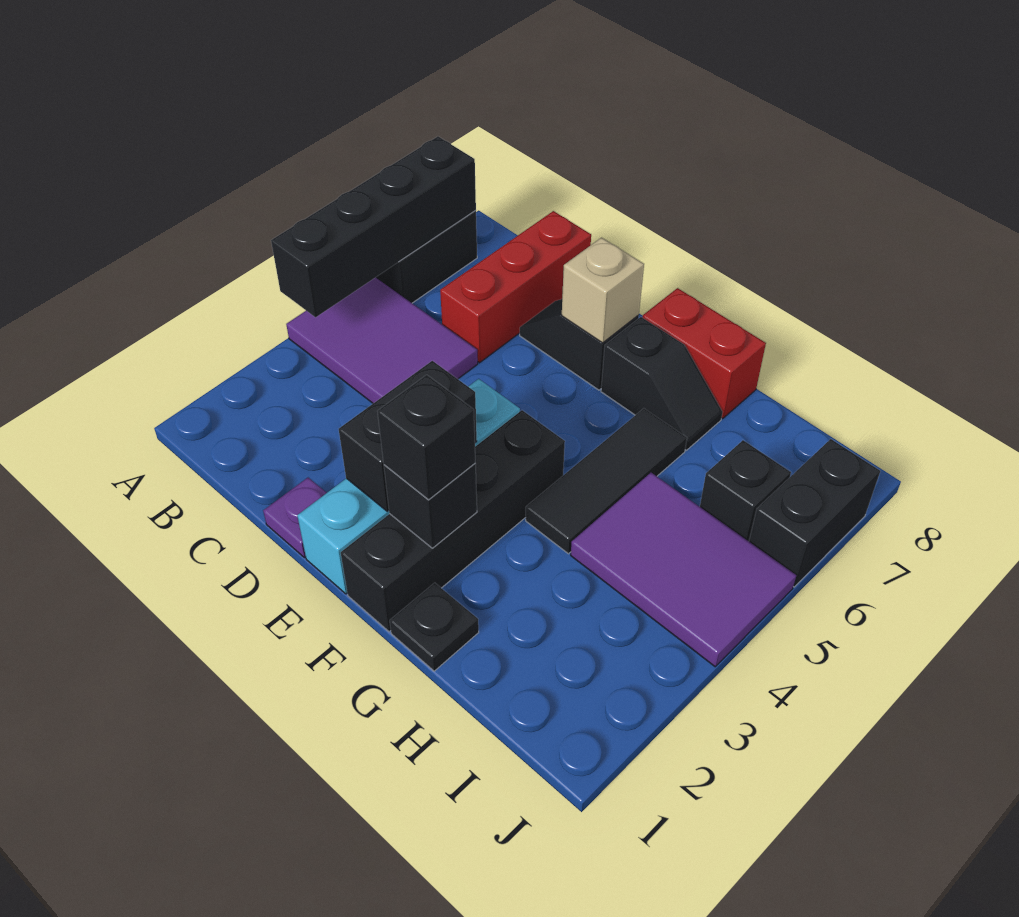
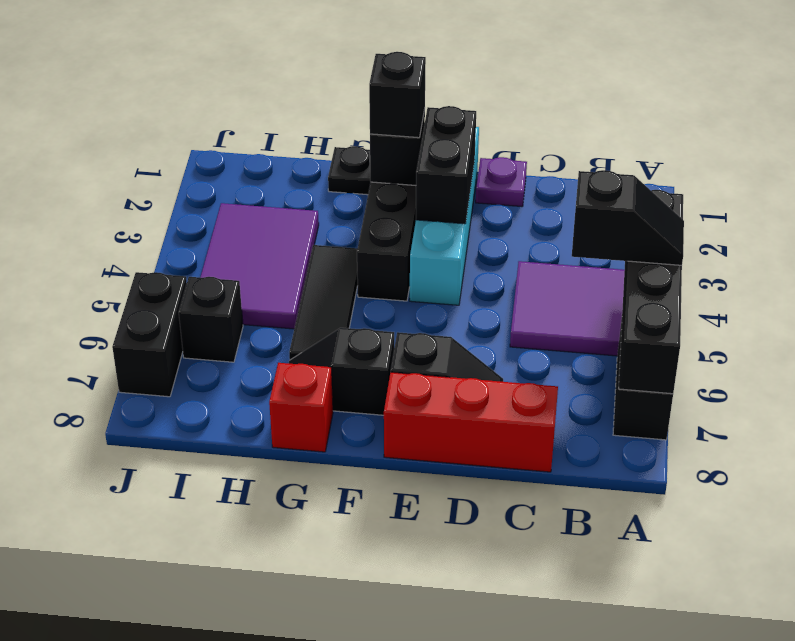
none -> black slope A5:B5 level 3 top B
red brick C6:C8 level 1 -> red brick C8:E8 level 1
tan brick E7 level 2 -> none
red brick F8:G8 level 1 -> red brick G8 level 1
purple tile H4:J5 level 1 -> purple tile H3:I5 level 1

